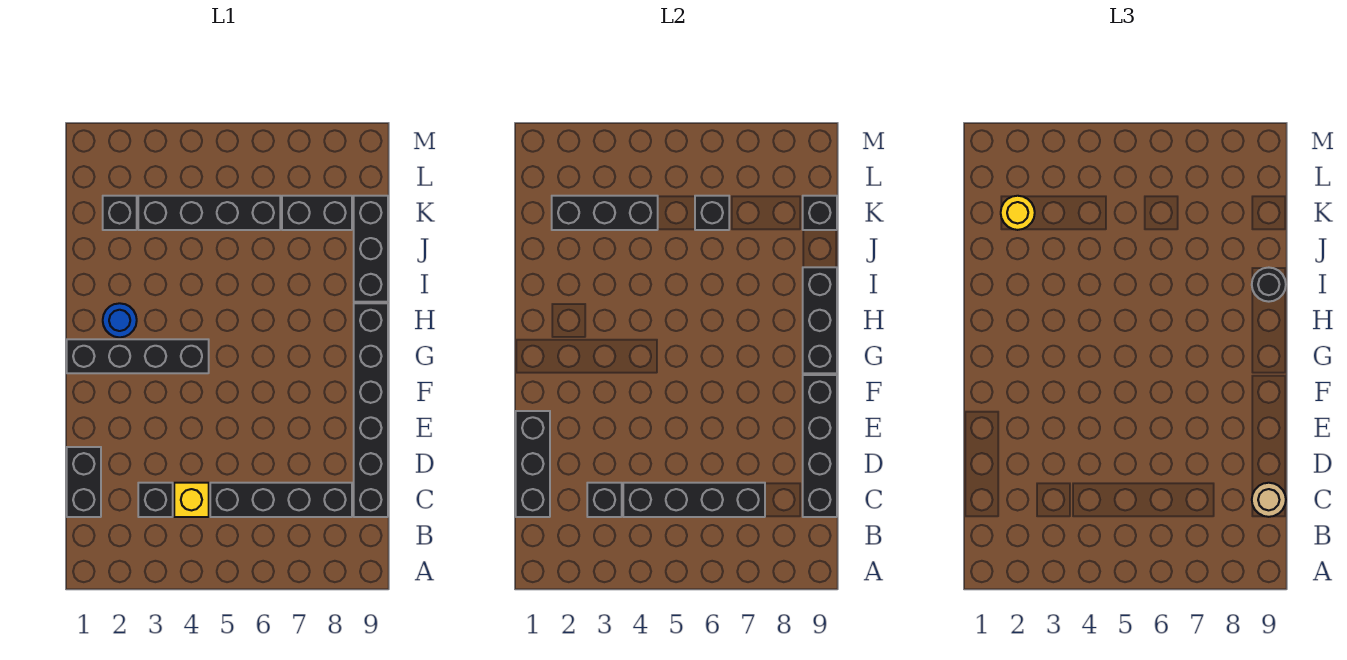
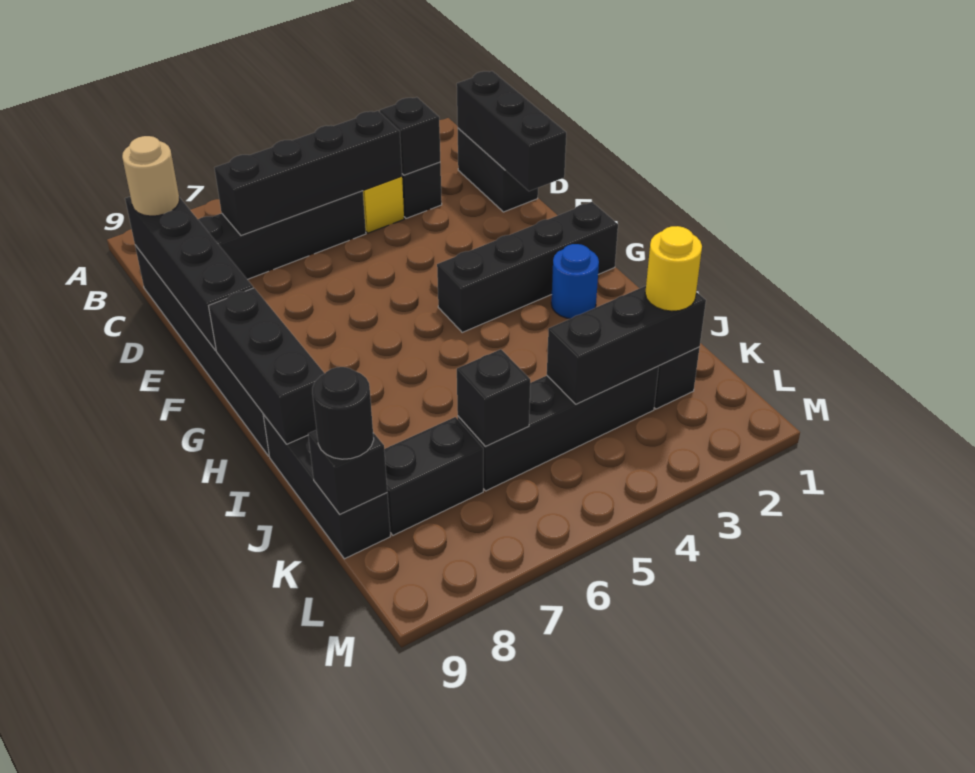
black round brick I9 level 3 -> black round brick K9 level 3

